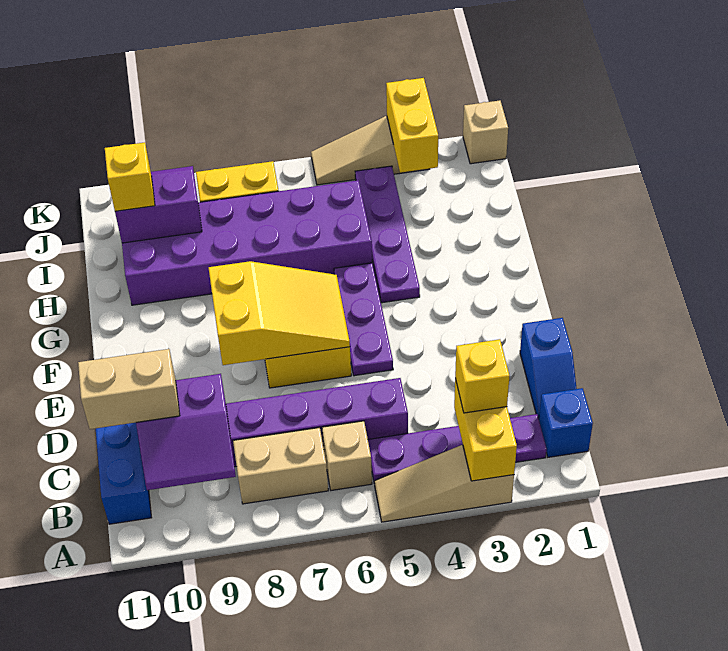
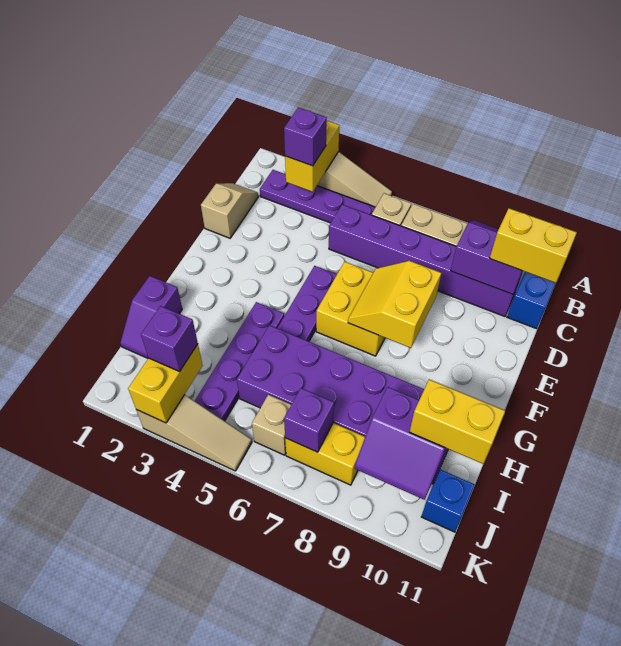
blue brick B1 level 1 -> blue brick J11 level 1
yellow brick B3 level 3 -> purple brick B3 level 3
blue slope C1:D1 level 1 top D -> tan slope C1:D1 level 1 top D
tan brick C10:C11 level 3 -> yellow brick C10:C11 level 3
yellow slope E6:F8 level 2 top 8 -> yellow slope E7:F8 level 2 top 8
none -> purple slope H1:I1 level 1 top H
yellow brick I10 level 3 -> yellow brick I10:I11 level 3
none -> purple brick J3 level 3
none -> purple brick J7 level 2
tan brick K1 level 1 -> tan brick J6 level 1

